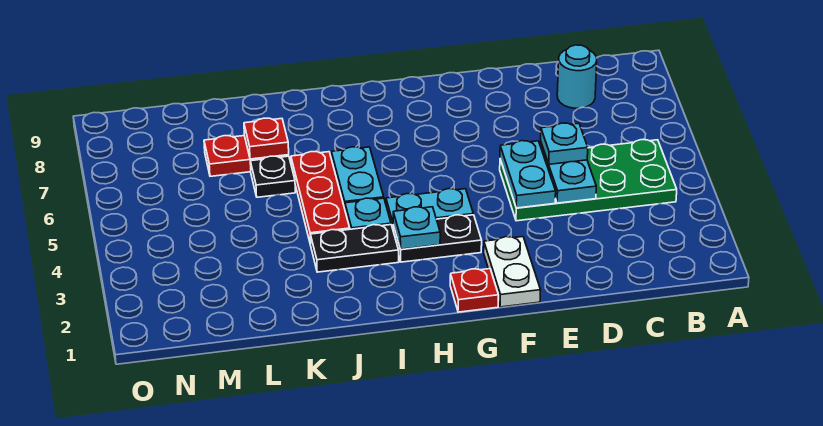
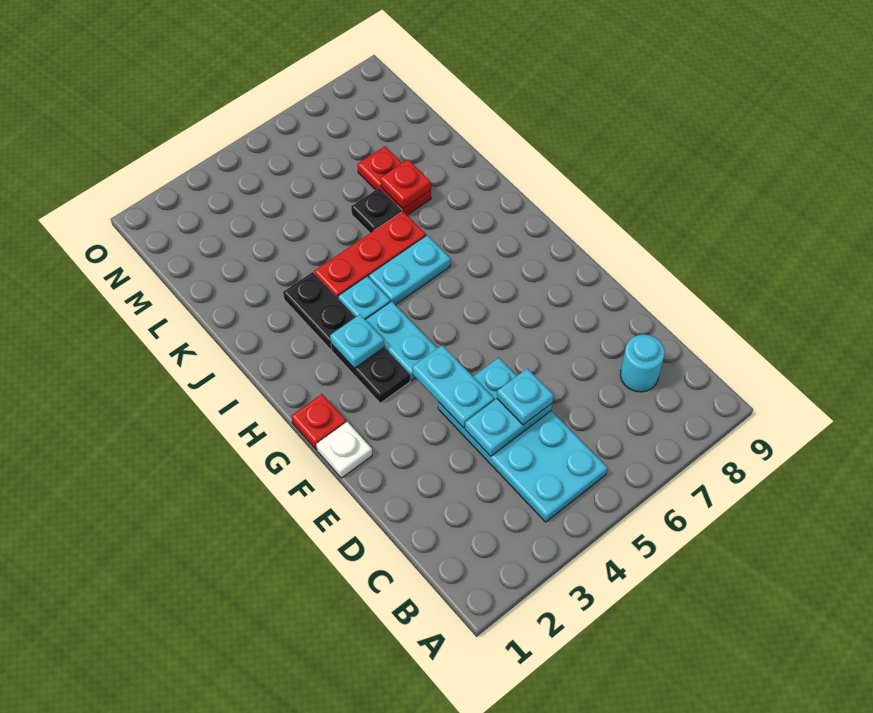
green plate B4:E5 level 1 -> cyan plate B4:E5 level 1
cyan plate E4:E5 level 2 -> cyan plate E4:F4 level 2
white plate F1:F2 level 1 -> white plate F1 level 1

